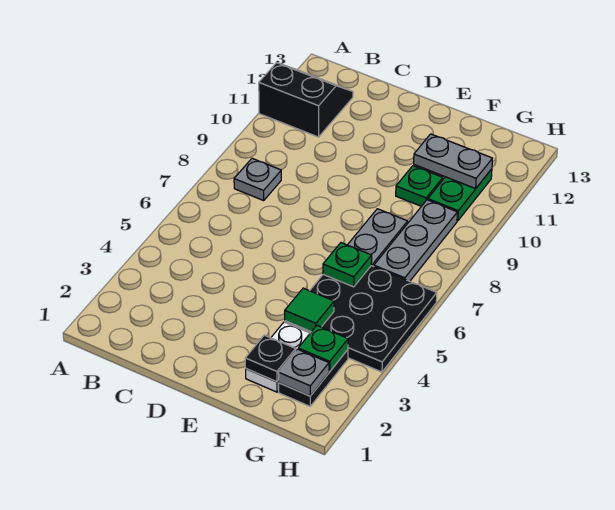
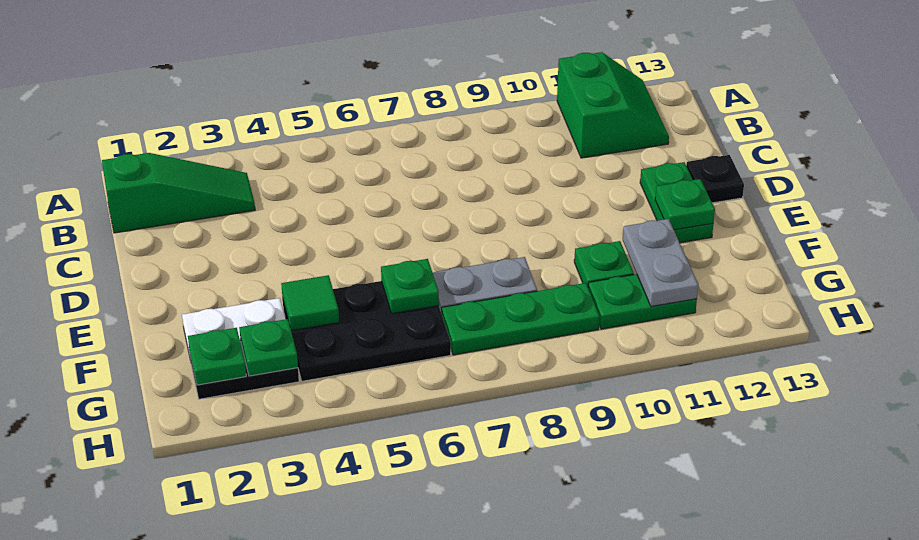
black slope A11:B12 level 1 top 11 -> green slope A11:B12 level 1 top 11
none -> green slope B1:B3 level 1 top 1
grey plate B8 level 1 -> none
none -> green plate D12:E12 level 1
none -> green plate E12 level 2
black plate F2 level 2 -> black plate D13 level 1
black plate F4:H6 level 1 -> black plate F4:G6 level 1
grey plate G2 level 2 -> green plate G2 level 2
grey plate G7:G9 level 1 -> green plate G7:G9 level 1

